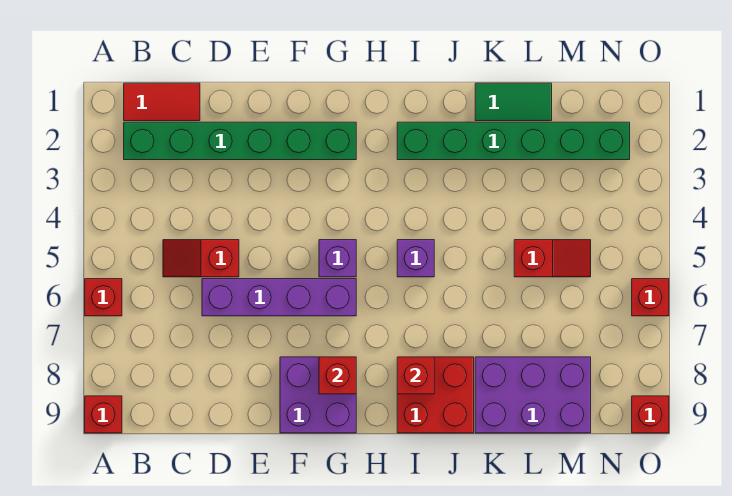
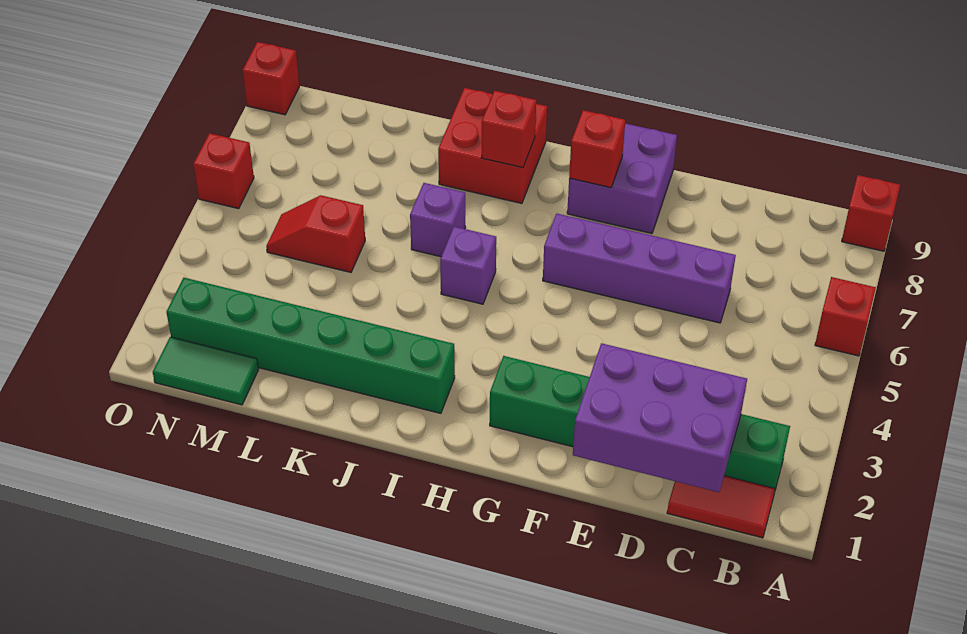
red slope C5:D5 level 1 top D -> none
purple brick G5 level 1 -> purple brick J6 level 1
green tile K1:L1 level 1 -> green tile M1:N1 level 1
purple brick K8:M9 level 1 -> purple brick C1:E2 level 2

